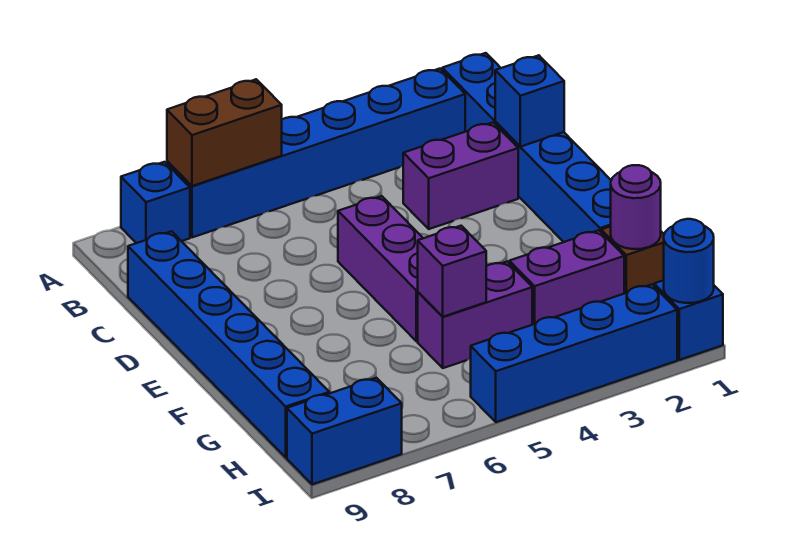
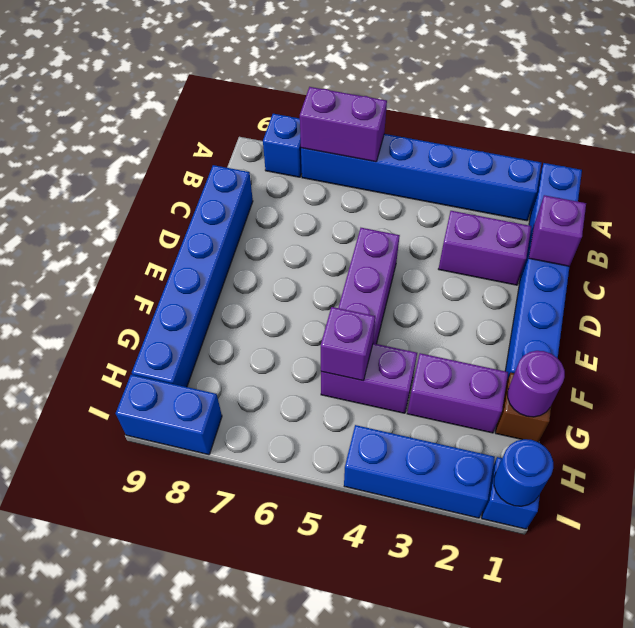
brown brick A6:A7 level 2 -> purple brick A6:A7 level 2
blue brick C1 level 2 -> purple brick C1 level 2
blue brick I2:I5 level 1 -> blue brick I2:I4 level 1

